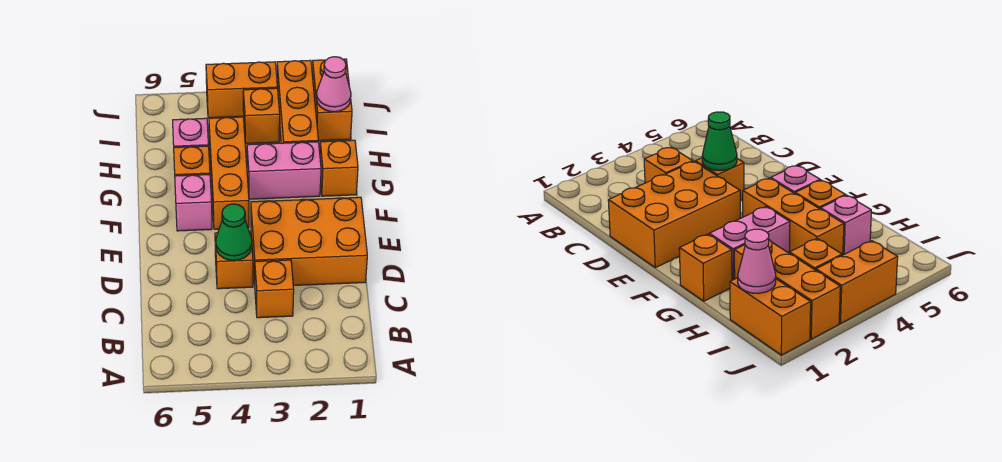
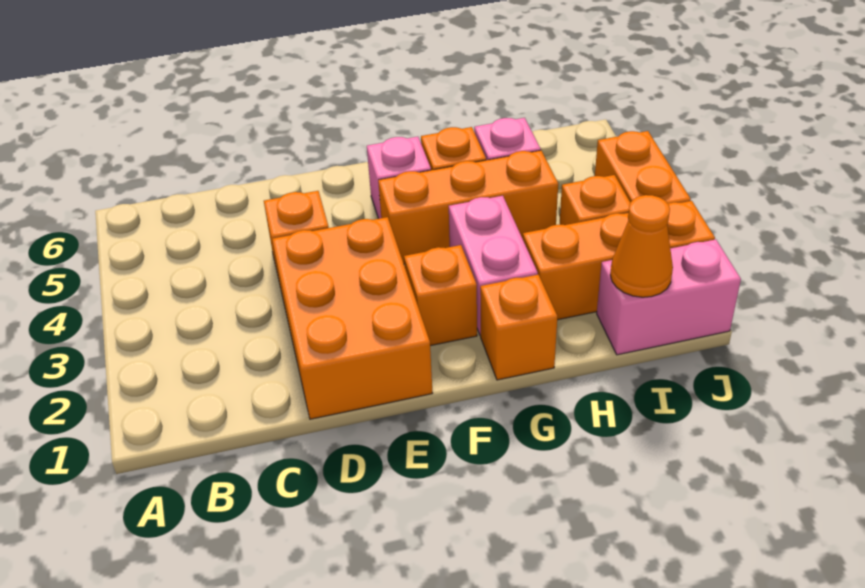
orange brick C3 level 1 -> orange brick F2 level 1
green cone D4 level 2 -> none
orange brick I1:J1 level 1 -> pink brick I1:J1 level 1
pink cone I1 level 2 -> orange cone I1 level 2

